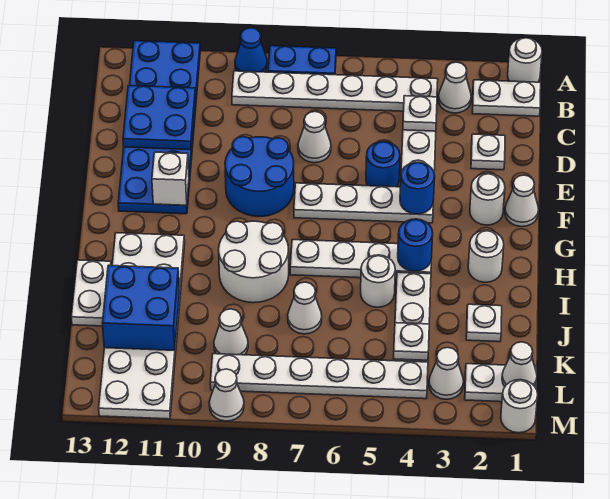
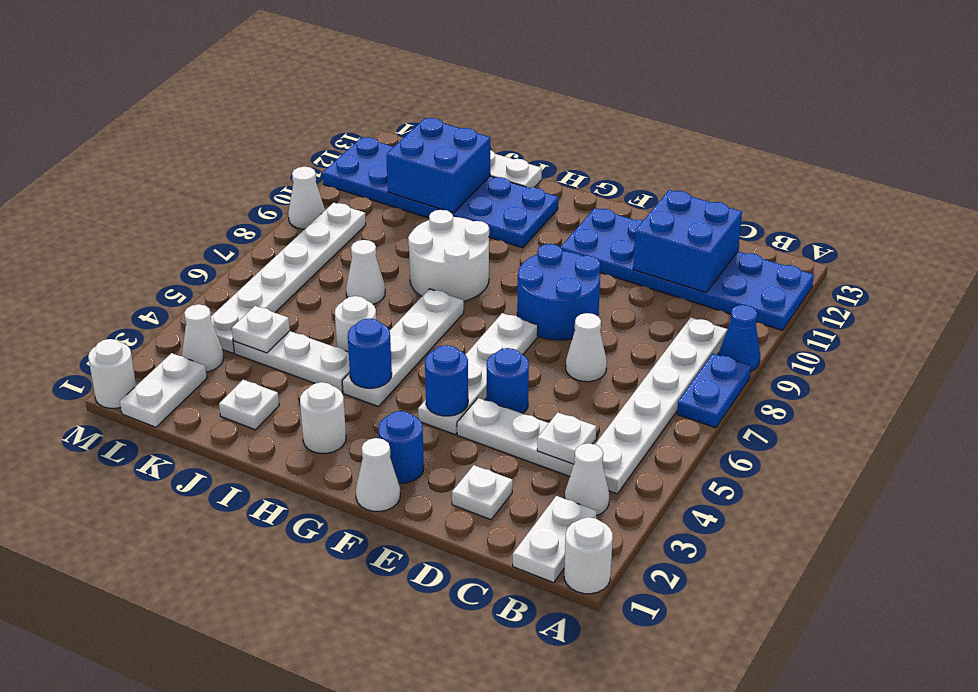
blue plate C11:D12 level 2 -> blue brick C11:D12 level 2
white round brick F2 level 1 -> blue round brick F2 level 1
white brick F11 level 2 -> none
white plate H11:M12 level 1 -> blue plate H11:M12 level 1
white cone K9 level 1 -> none
white cone L1 level 2 -> none

